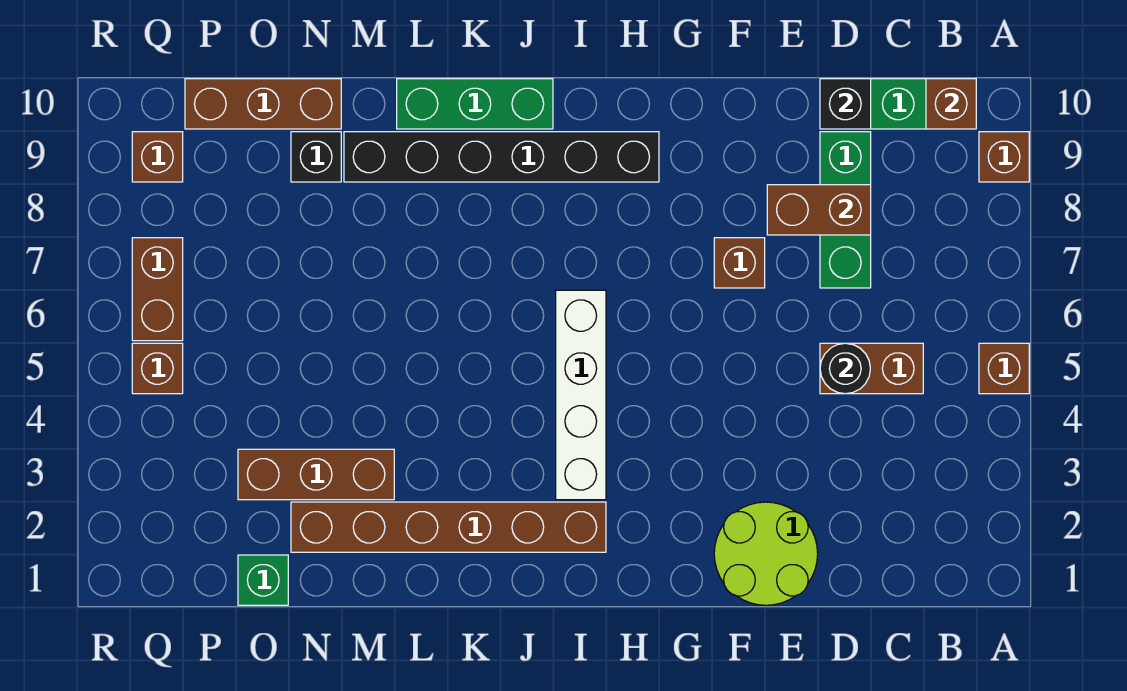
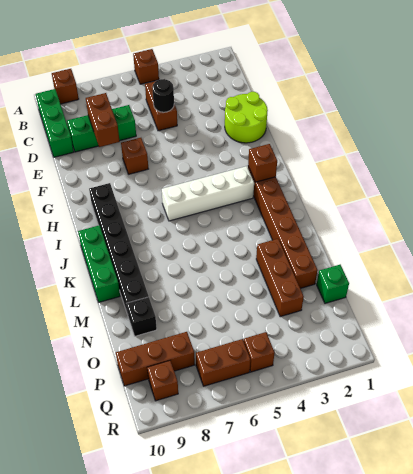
brown brick B10 level 2 -> brown brick I2 level 2
black brick D10 level 2 -> none
brown brick N10:P10 level 1 -> brown brick P8:P10 level 1

